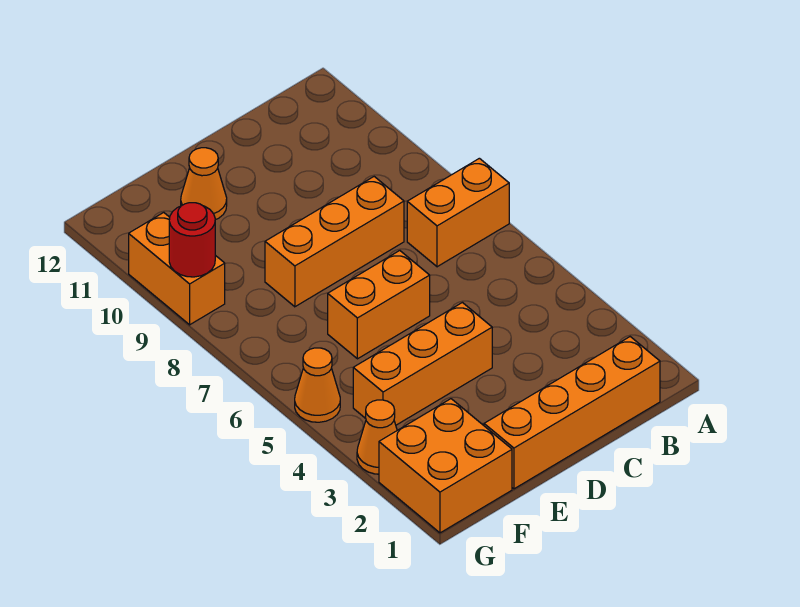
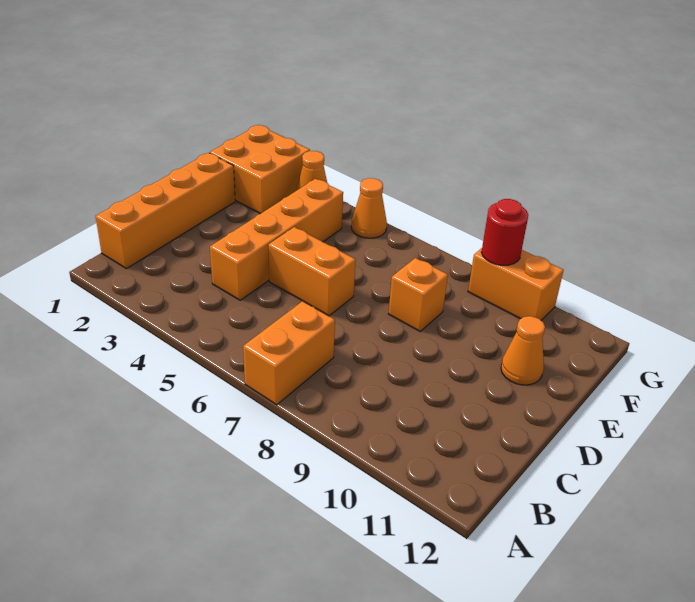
orange brick C8:E8 level 1 -> orange brick E8 level 1
orange brick D4:F4 level 1 -> orange brick C4:F4 level 1
orange brick D6:E6 level 1 -> orange brick D5:D6 level 1

